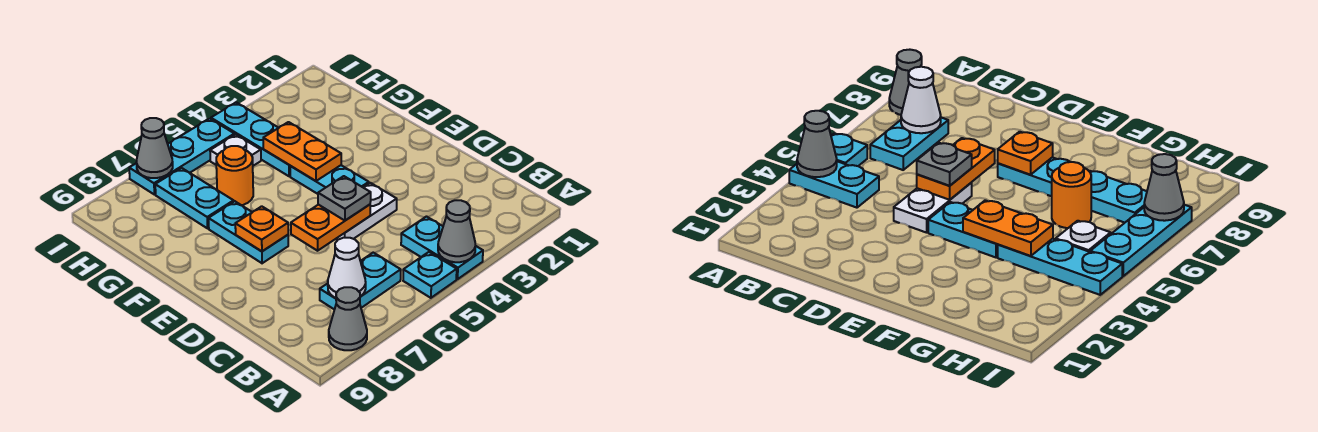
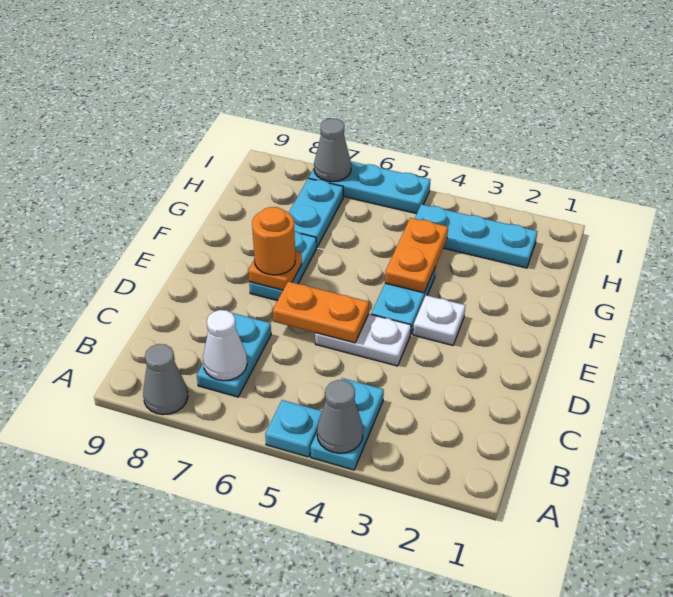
cyan plate B6:B7 level 1 -> cyan plate B7:C7 level 1
grey plate D5 level 3 -> none
cyan plate G4:I4 level 1 -> cyan plate H2:H4 level 1
orange round brick G6 level 1 -> orange round brick E7 level 3
white plate H5 level 1 -> white plate E3 level 1

